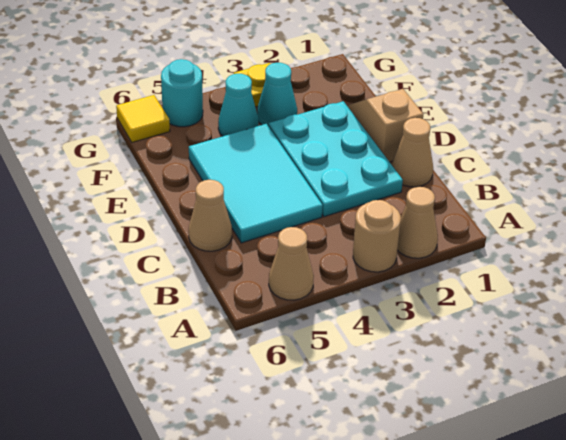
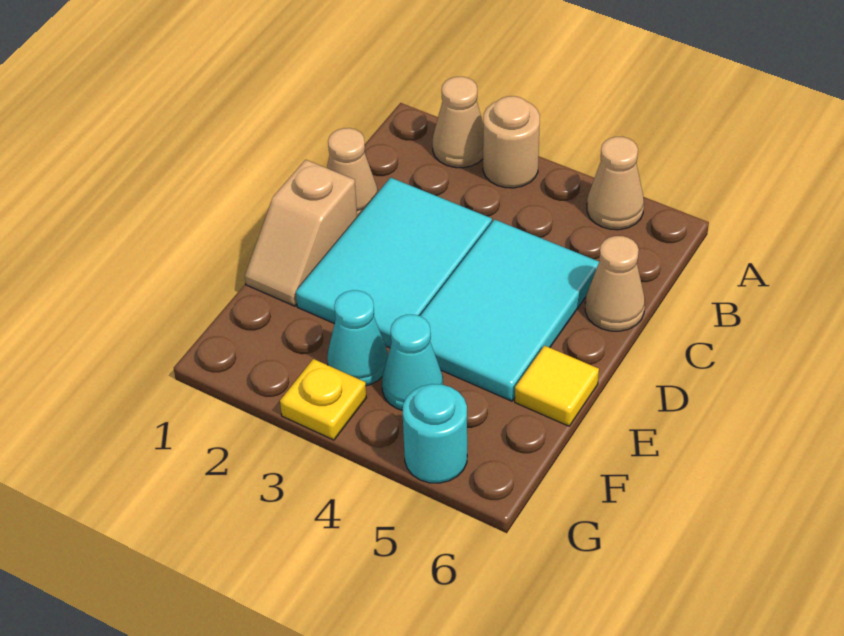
cyan plate C2:E3 level 1 -> cyan tile C2:E3 level 1
yellow tile G6 level 1 -> yellow tile E6 level 1

